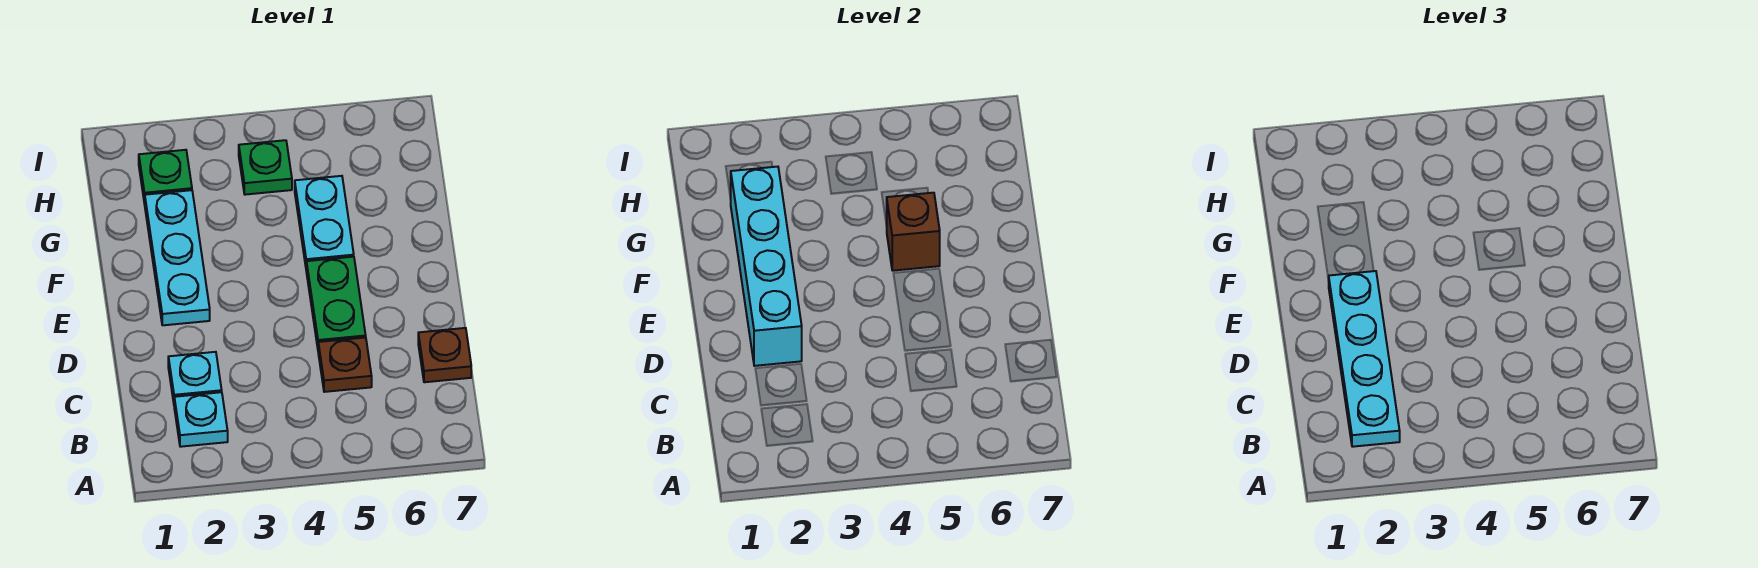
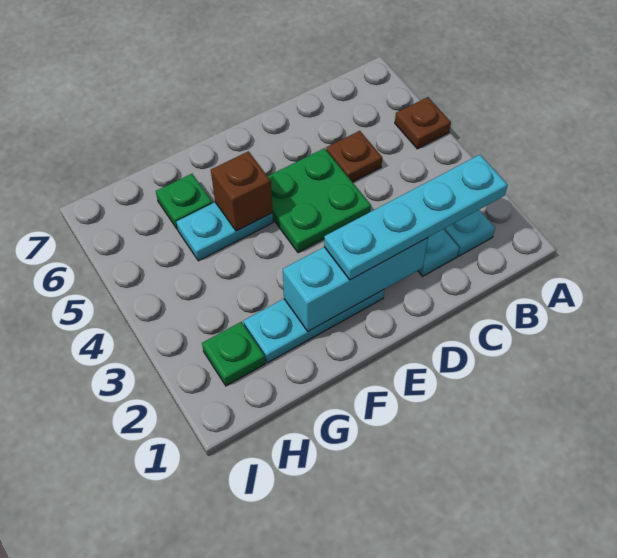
brown plate C7 level 1 -> brown plate A5 level 1
cyan brick D2:G2 level 2 -> cyan brick D2:F2 level 2
green plate D5:E5 level 1 -> green plate D4:E5 level 1
green plate H4 level 1 -> green plate G6 level 1

